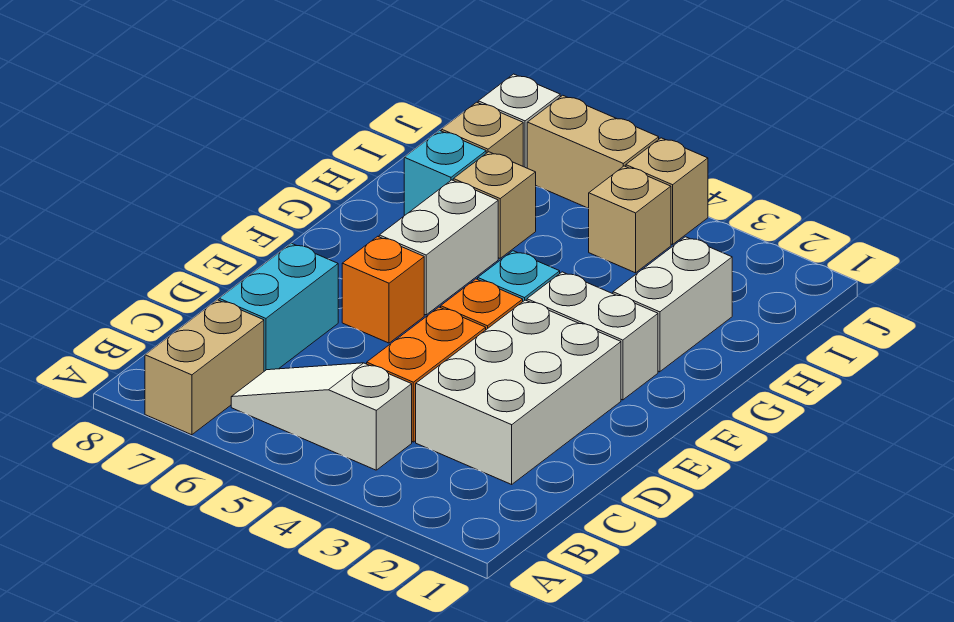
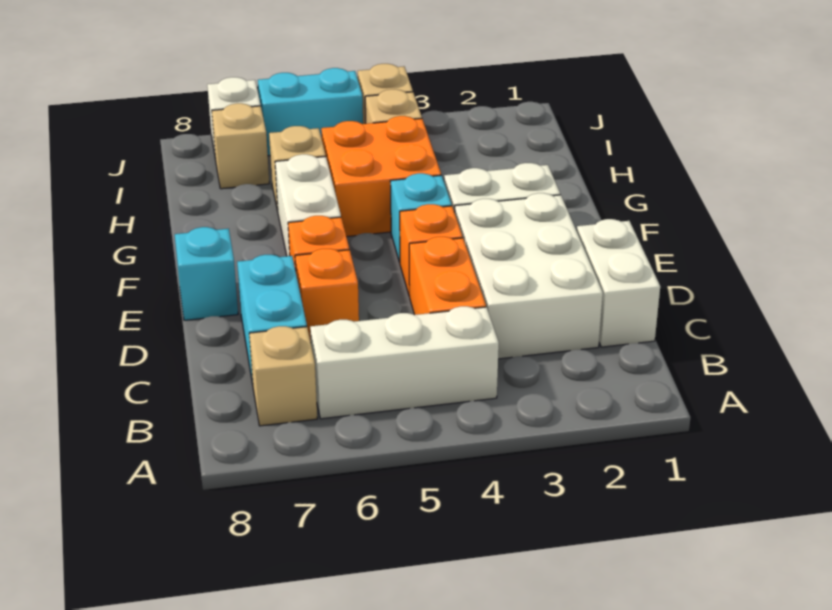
tan brick A7:B7 level 1 -> tan brick B7 level 1
white slope B4:B6 level 1 top 4 -> white brick B4:B6 level 1
none -> orange brick D6 level 1
white brick G2:H2 level 1 -> white brick C1:D1 level 1
none -> orange brick G4:H5 level 1
cyan brick H7 level 1 -> cyan brick E8 level 1
tan brick J5:J6 level 1 -> cyan brick J5:J6 level 1

